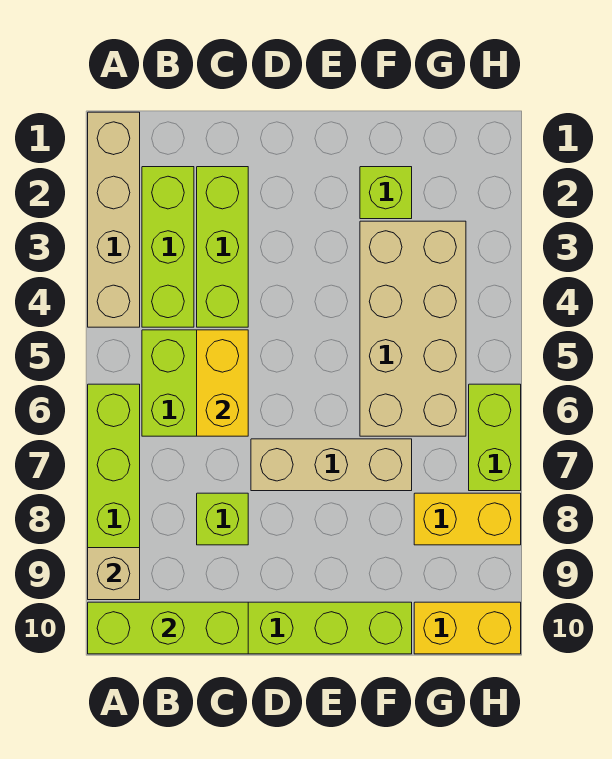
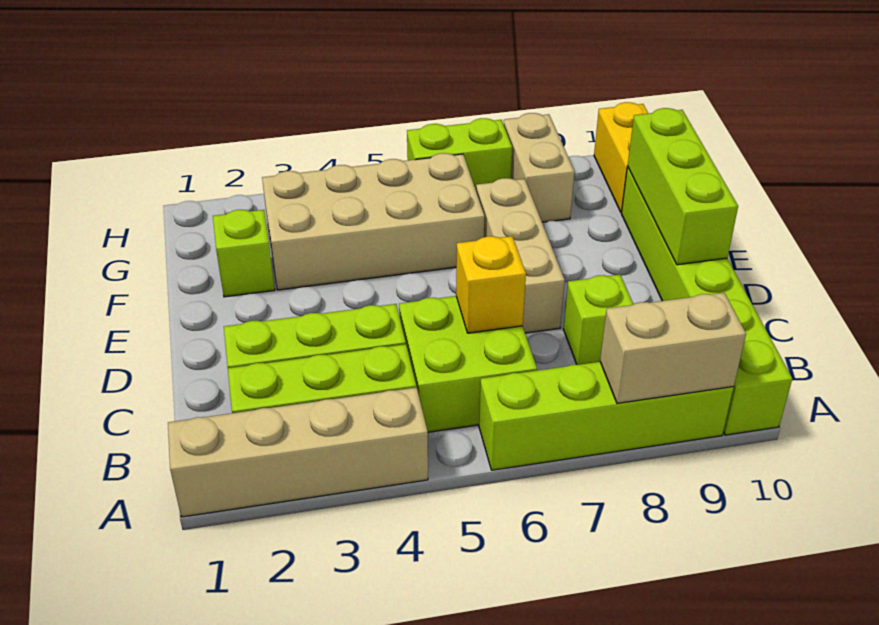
tan brick A9 level 2 -> tan brick A8:A9 level 2
lime brick A10:C10 level 2 -> lime brick D10:F10 level 2
yellow brick C5:C6 level 2 -> yellow brick C6 level 2
yellow brick G8:H8 level 1 -> tan brick G8:H8 level 1

